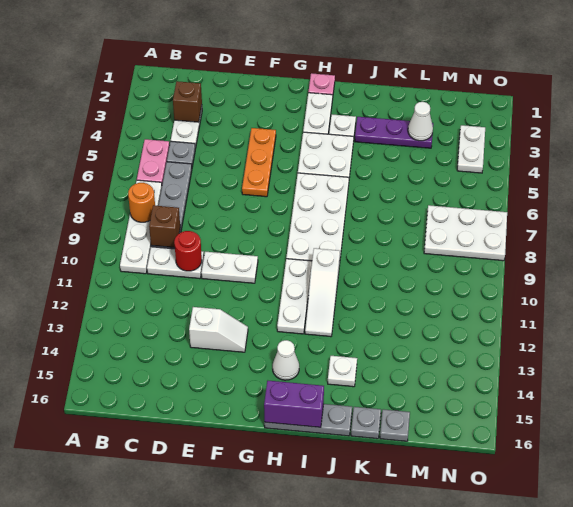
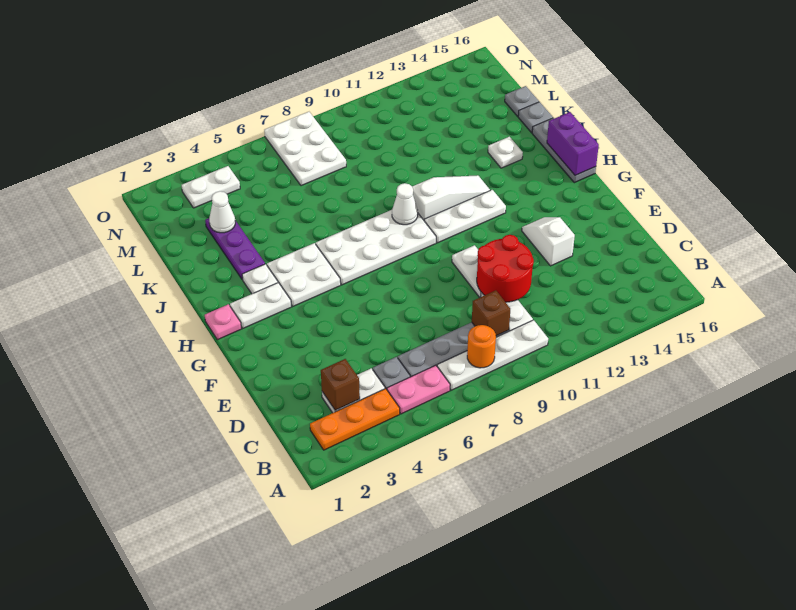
red round brick D10 level 2 -> red round brick D10:E11 level 2
orange plate F4:F6 level 1 -> orange plate B2:B4 level 1
white cone H14 level 1 -> white cone I9 level 2

